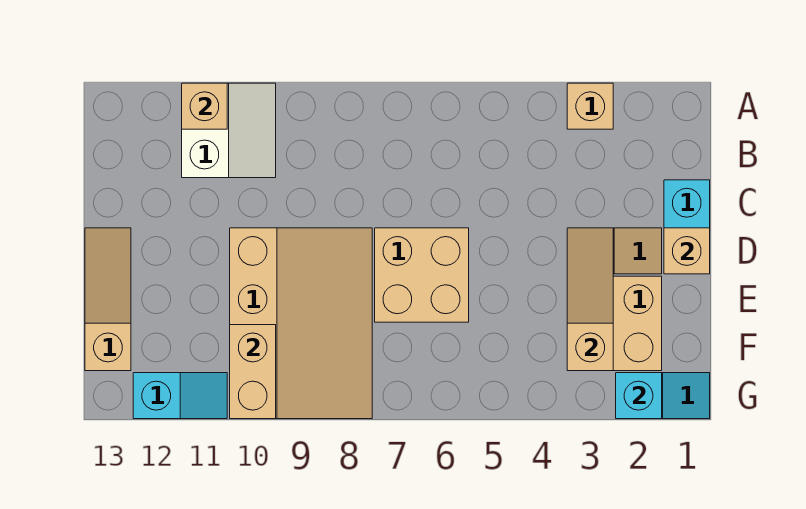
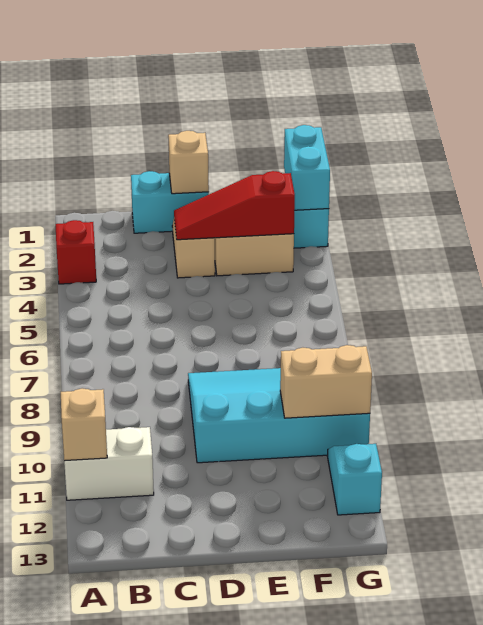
tan brick A3 level 1 -> red brick A3 level 1
tan slope D3:F3 level 2 top F -> red slope D3:F3 level 2 top F
tan brick D6:E7 level 1 -> none
tan slope D8:G10 level 1 top 10 -> cyan slope D8:G10 level 1 top 10
tan slope D13:F13 level 1 top F -> none
cyan brick G2 level 2 -> cyan brick G1:G2 level 2

